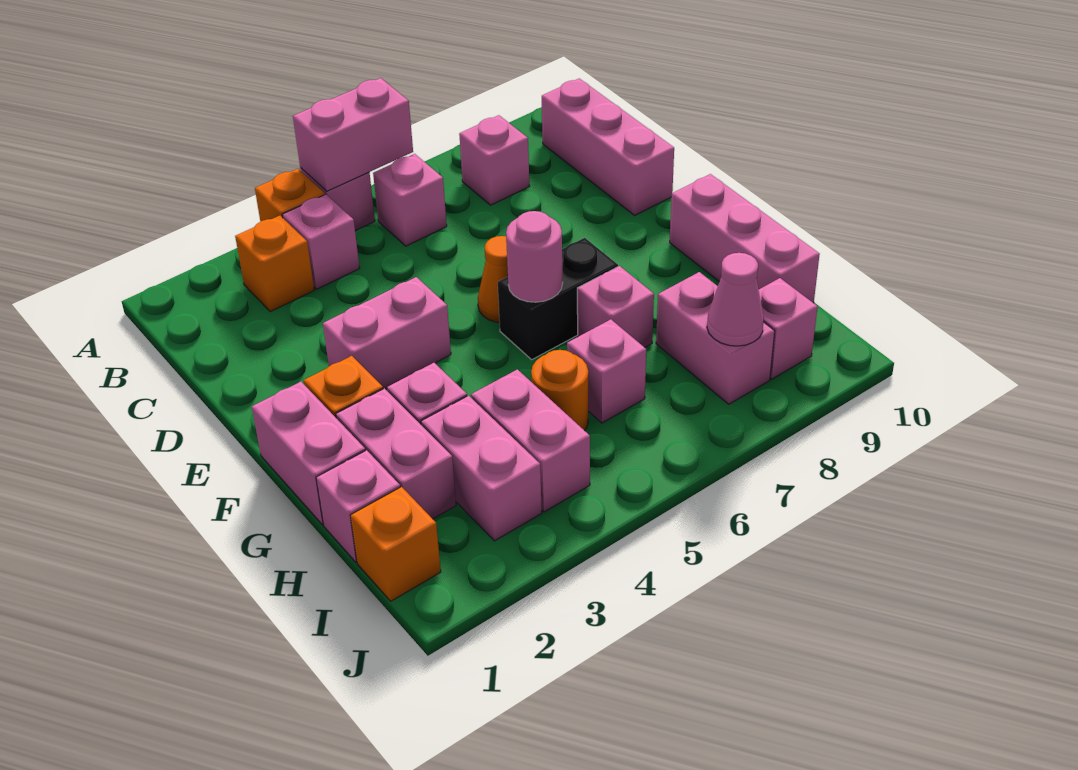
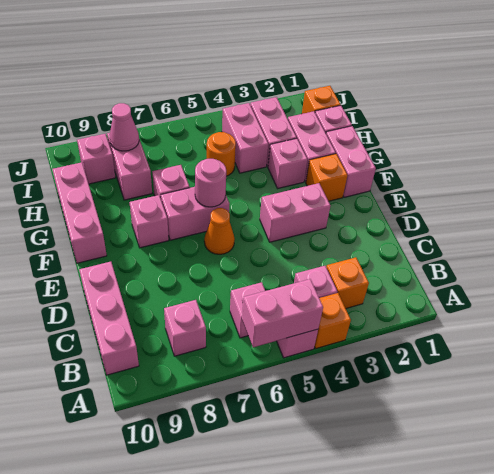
black brick F6:F7 level 1 -> pink brick F6:F7 level 1
pink brick H6 level 1 -> pink brick F8 level 1

